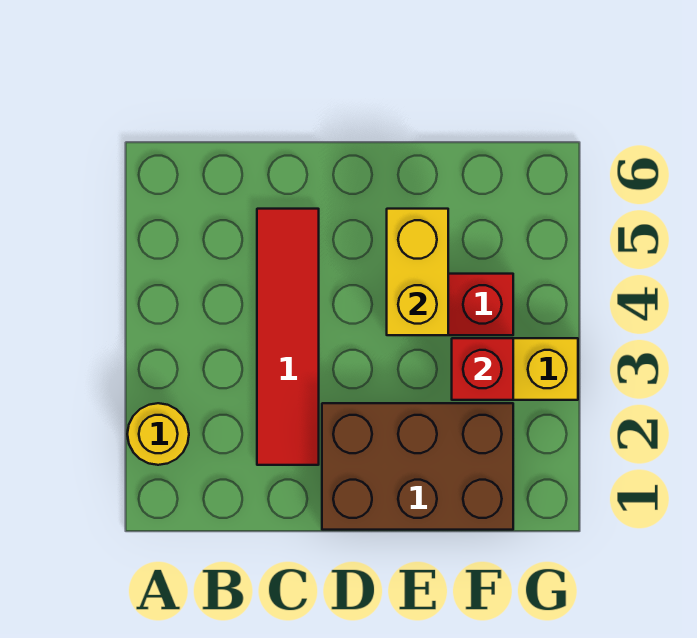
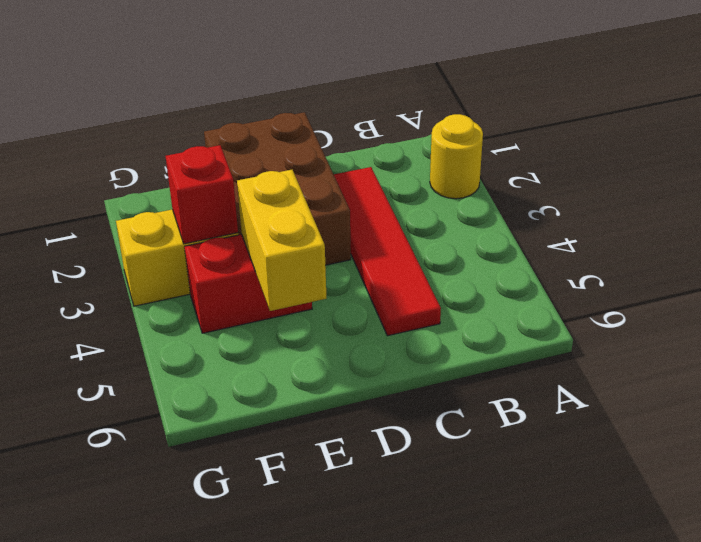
brown brick D1:F2 level 1 -> brown brick D1:E3 level 1

